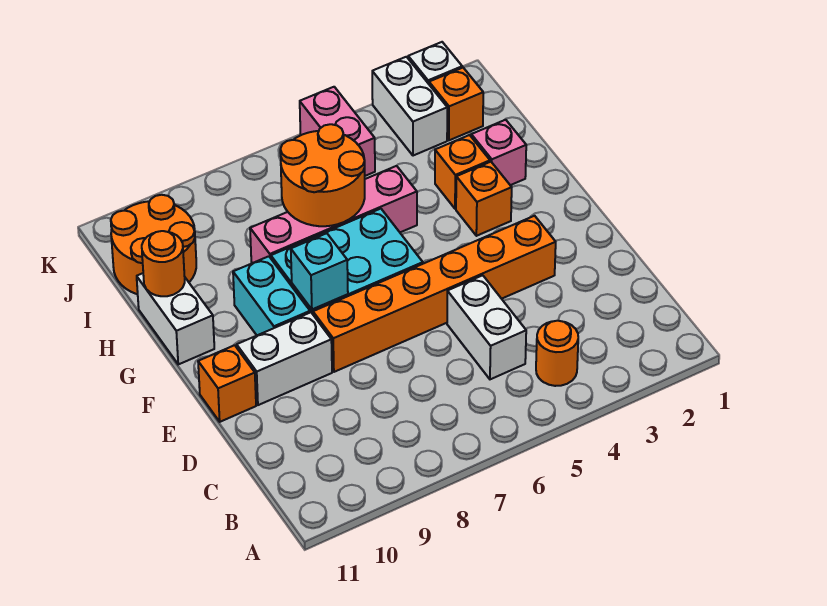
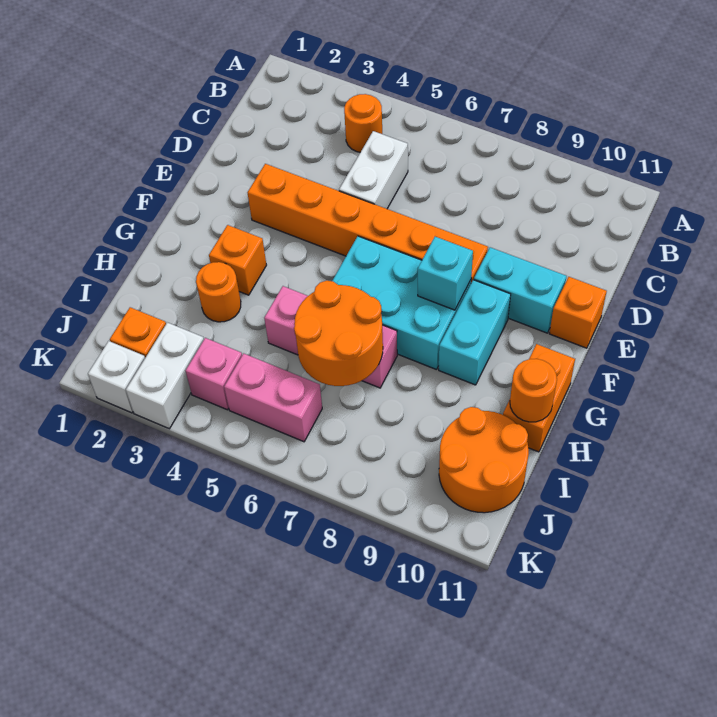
white brick E9:E10 level 1 -> cyan brick E9:E10 level 1
white brick G11:H11 level 1 -> orange brick G11:H11 level 1
pink brick H2 level 1 -> pink brick J4 level 1
orange brick H3 level 1 -> orange round brick H3 level 1
pink brick H5:H8 level 1 -> pink brick H5:H7 level 1
pink brick J5:K5 level 1 -> pink brick J5:J6 level 1

